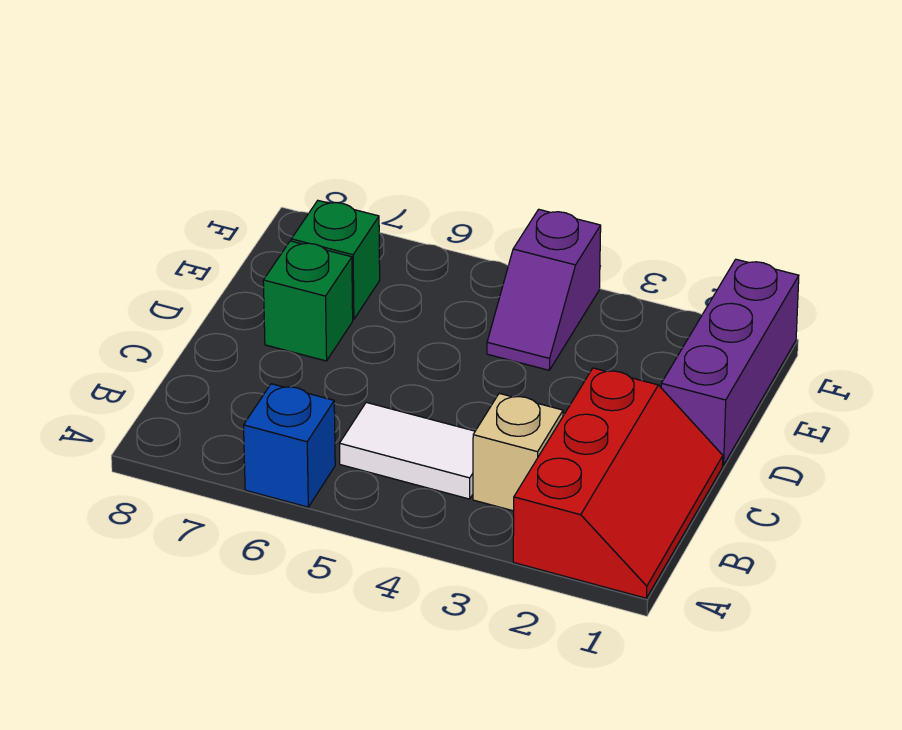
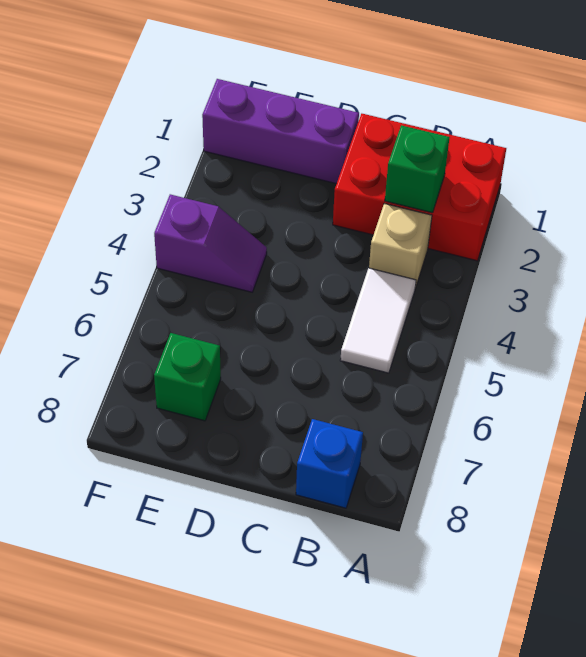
red slope A1:C2 level 1 top 2 -> red brick A1:C2 level 1
blue brick A6 level 1 -> blue brick B8 level 1
green brick D7 level 1 -> green brick B2 level 2

